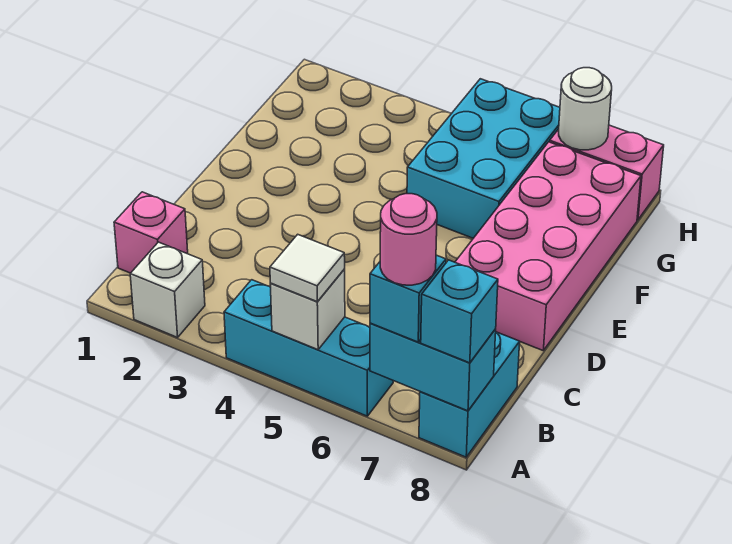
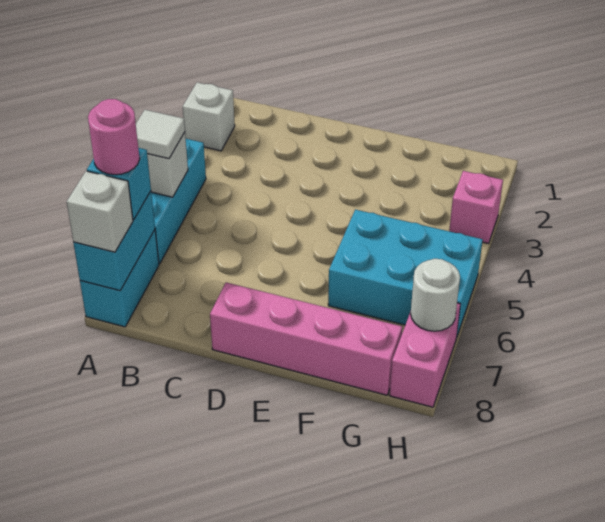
cyan brick A8:B8 level 1 -> cyan brick A7:A8 level 1
cyan brick A8 level 3 -> white brick A8 level 3
pink brick B1 level 1 -> pink brick H3 level 1
pink brick D7:G8 level 1 -> pink brick D8:G8 level 1

